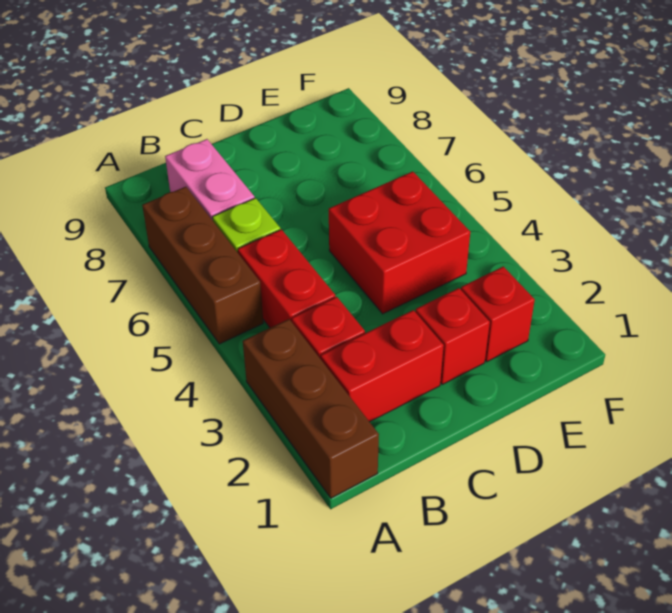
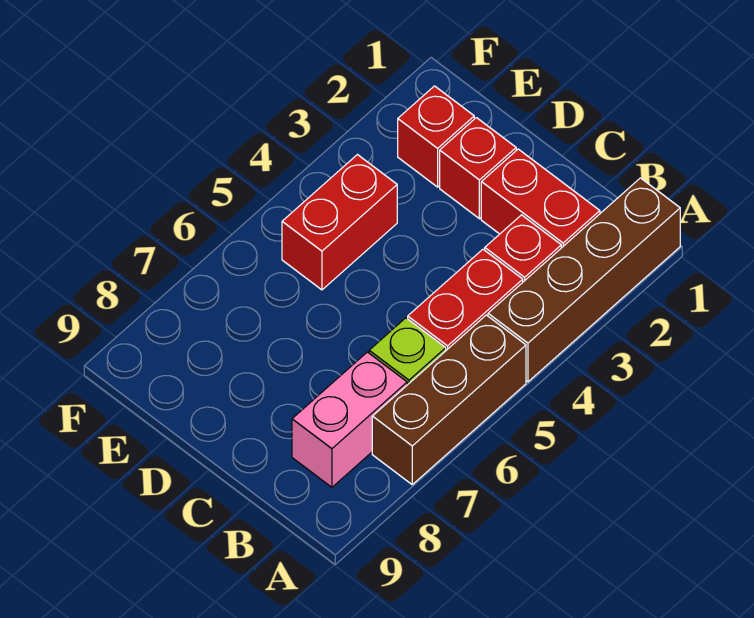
brown brick A1:A3 level 1 -> brown brick A1:A4 level 1
red brick D4:E5 level 1 -> red brick E4:E5 level 1

